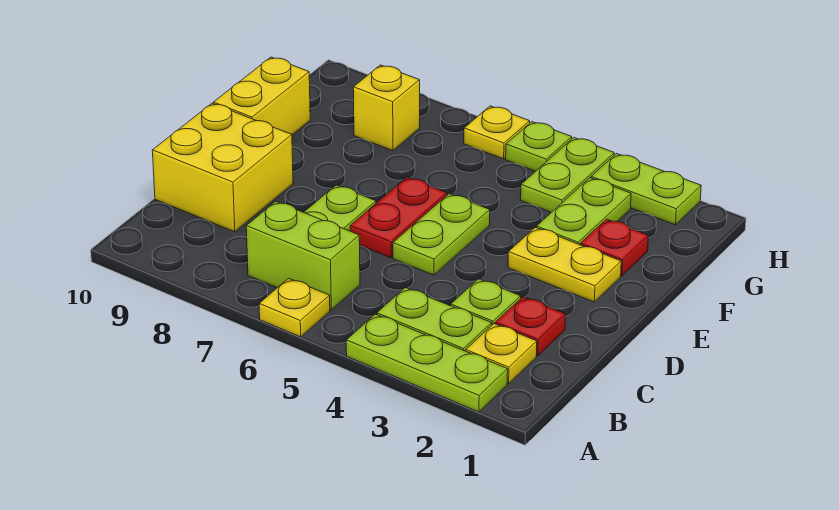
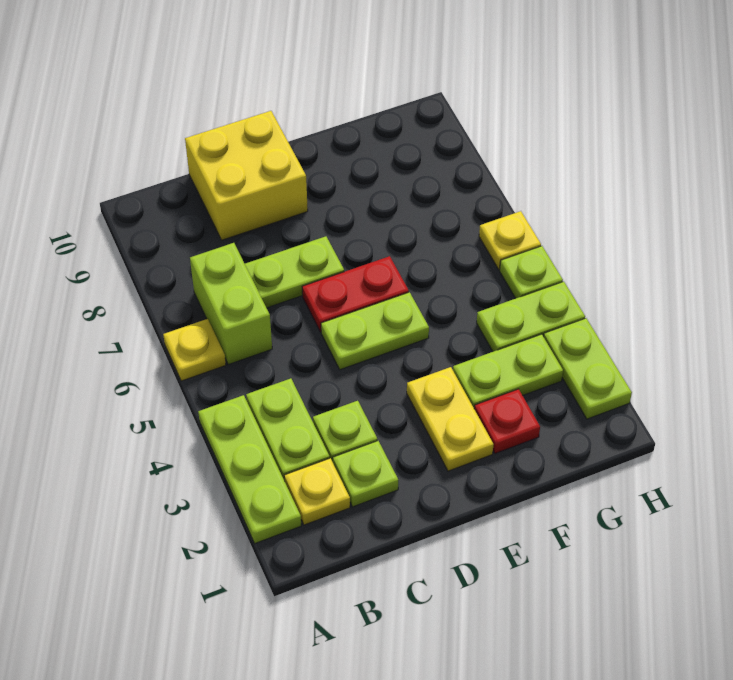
red plate C2 level 1 -> lime plate C2 level 1
yellow brick E10:F10 level 1 -> none
yellow brick G8 level 1 -> none

